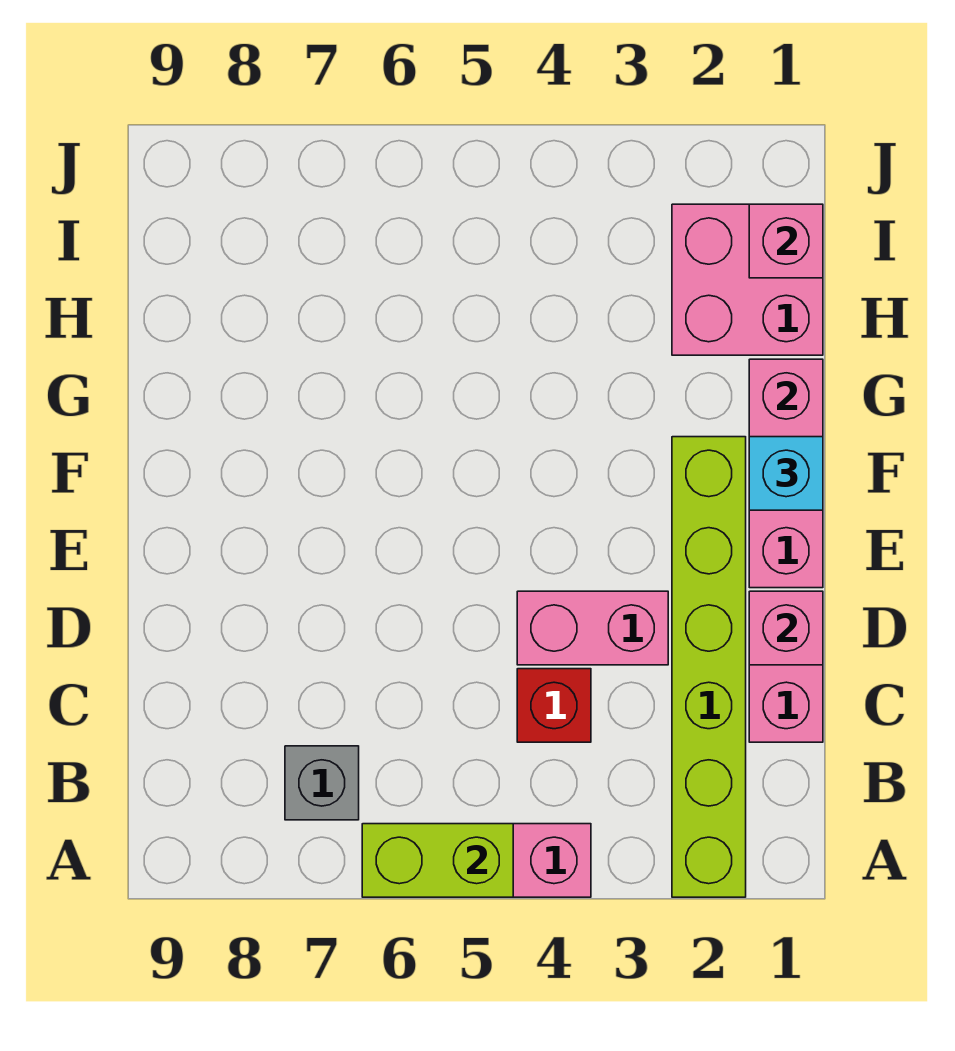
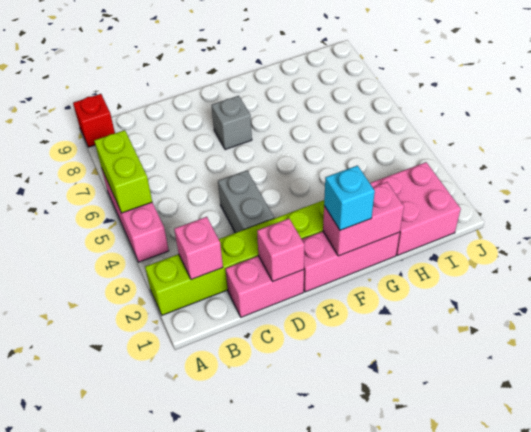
grey brick B7 level 1 -> grey brick E7 level 1
red brick C4 level 1 -> red brick A9 level 1
pink brick D3:D4 level 1 -> grey brick D3:D4 level 1
pink brick I1 level 2 -> pink brick B2 level 2

